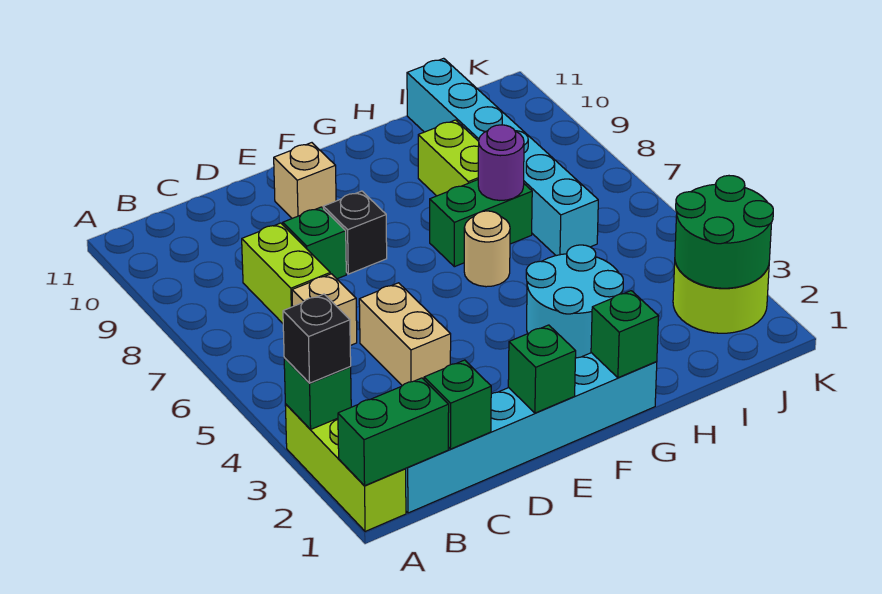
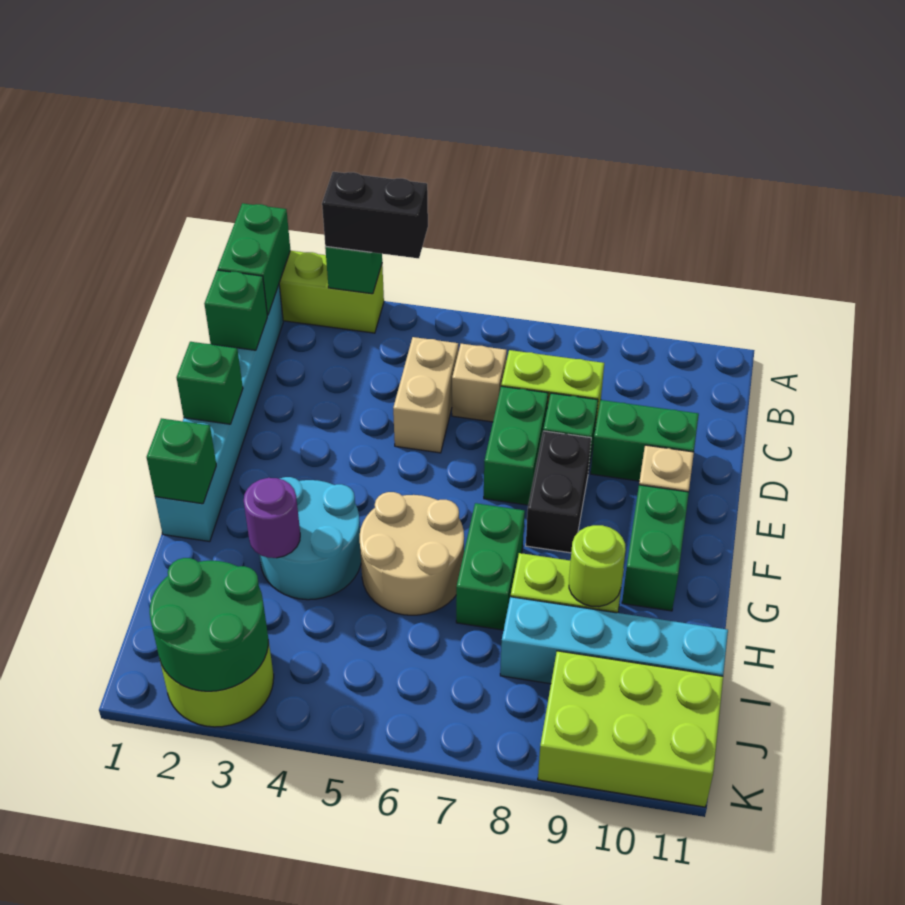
black brick A3 level 3 -> black brick A3:A4 level 3
tan brick D4:D5 level 1 -> tan brick C5:D5 level 1
none -> green brick D7:E7 level 1
none -> green brick D9:D10 level 1
black brick E8 level 1 -> black brick E8:F8 level 1
none -> green brick F10:G10 level 1
tan round brick G6 level 1 -> tan round brick G5:H6 level 1
purple round brick H7 level 2 -> purple round brick H3 level 2
none -> lime round brick H9 level 2
cyan brick I6:I11 level 1 -> cyan brick I8:I11 level 1
none -> lime brick J9:K11 level 1

